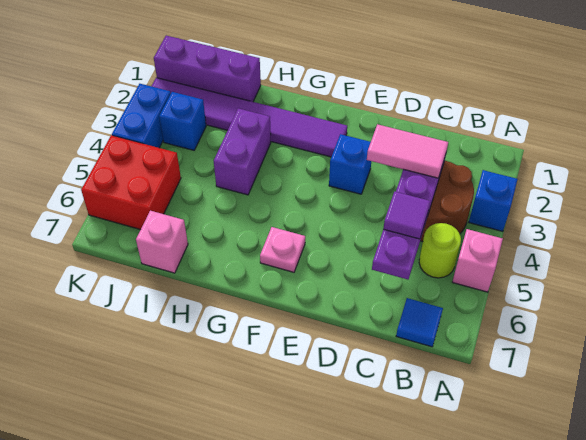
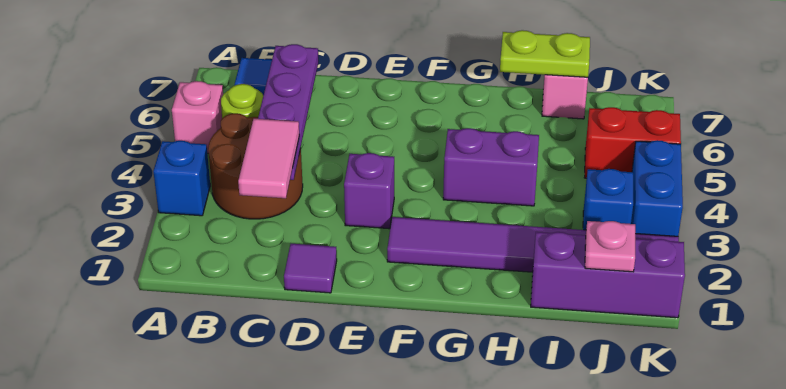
pink tile C3:D3 level 3 -> pink tile C2:C3 level 3
purple tile C5 level 3 -> purple tile D1 level 1
blue brick E3 level 1 -> purple brick E3 level 1
pink plate F6 level 1 -> pink plate J1 level 2
purple brick H3:H4 level 1 -> purple brick G4:H4 level 1
none -> lime plate H7:I7 level 2
red brick J5:K6 level 1 -> red brick J5:K5 level 1

